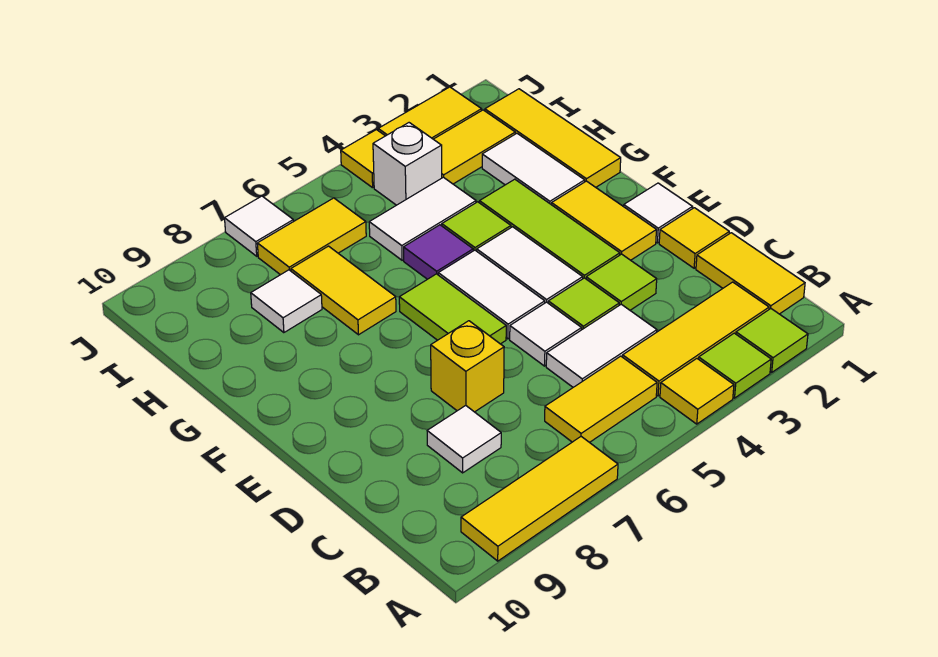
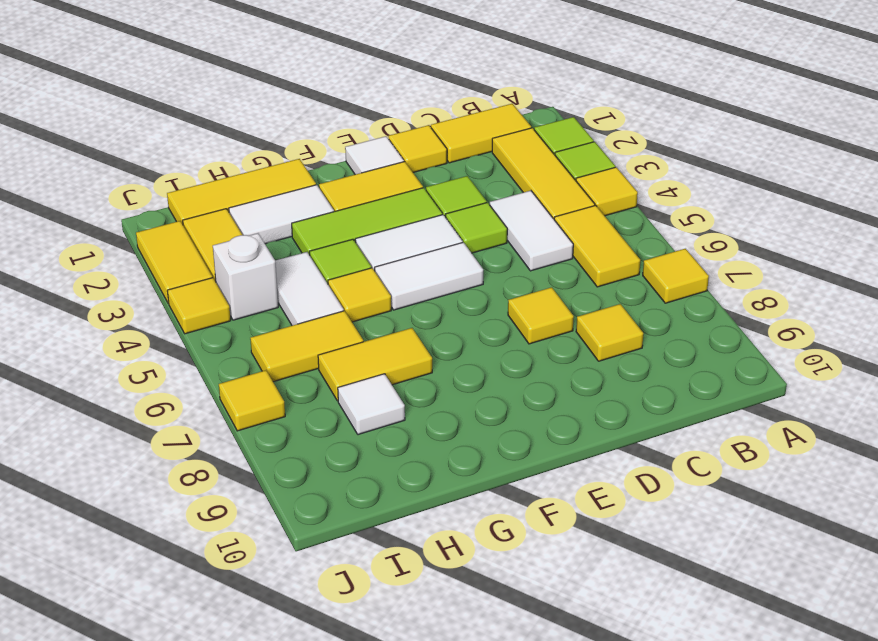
yellow tile A7:A9 level 1 -> yellow tile A7 level 1
white tile C8 level 1 -> yellow tile C8 level 1
white tile D5 level 1 -> none
yellow brick D7 level 1 -> yellow tile D7 level 1
lime tile E6:F6 level 1 -> none
purple tile G5 level 1 -> yellow tile G5 level 1
yellow tile I6:I7 level 1 -> yellow tile H6:I6 level 1
white tile J7 level 1 -> yellow tile J7 level 1

